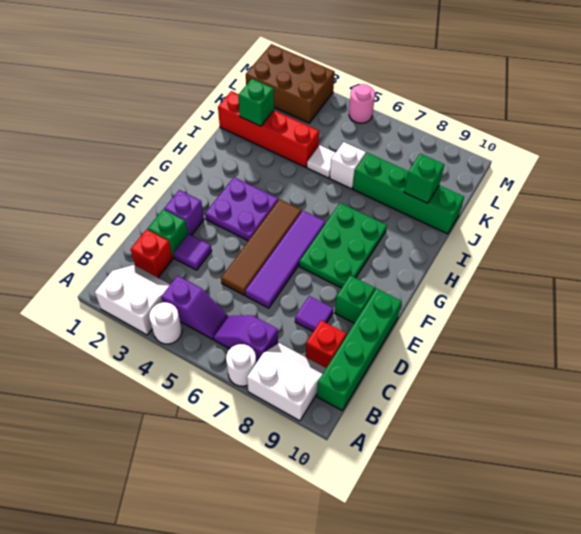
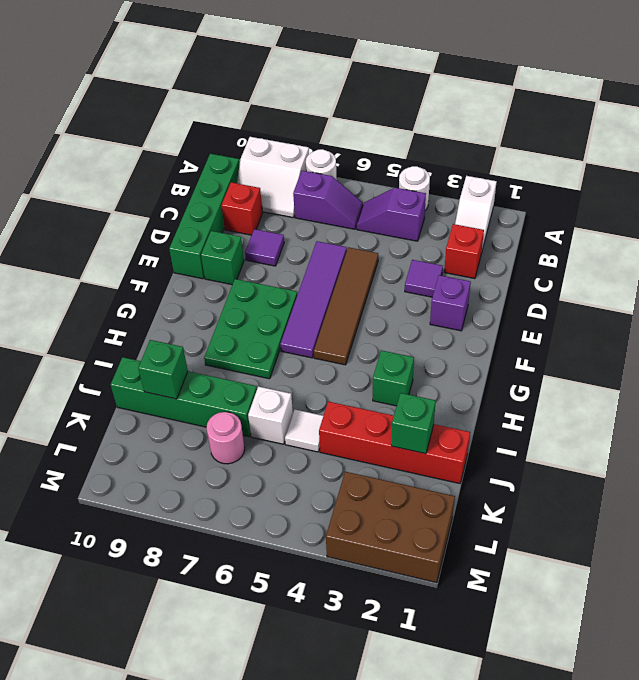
white slope A2:B3 level 1 top A -> white slope A2:B2 level 1 top A
green brick D2 level 1 -> green brick H3 level 1
purple plate F3:G4 level 1 -> none
pink round brick M5 level 1 -> pink round brick K7 level 1

